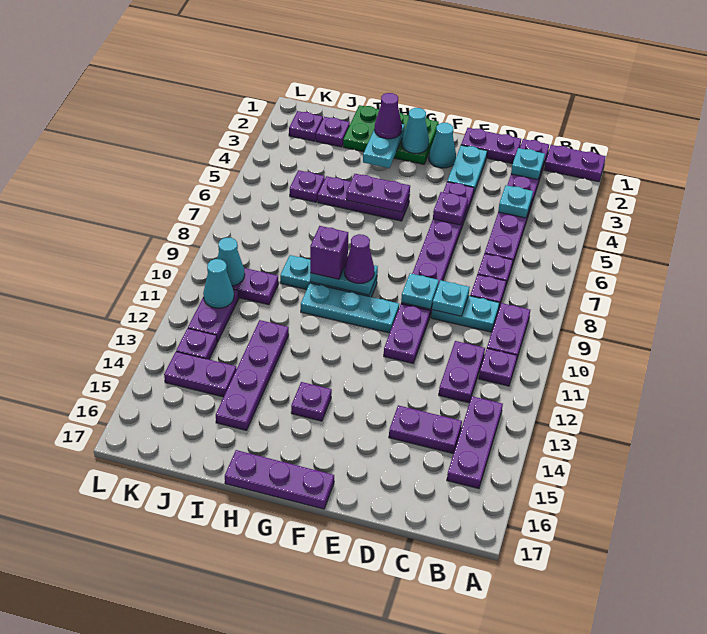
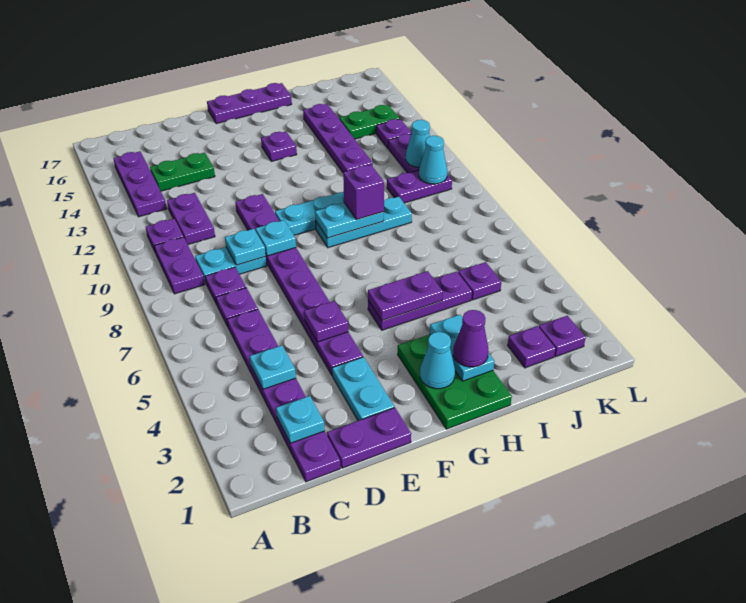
purple plate A1:B1 level 1 -> none
purple plate C14:D14 level 1 -> green plate C14:D14 level 1
cyan cone F2 level 1 -> none
green plate G1:I2 level 1 -> green plate G1:H3 level 1
purple cone G9 level 3 -> none
purple plate J14:K14 level 1 -> green plate J14:K14 level 1

